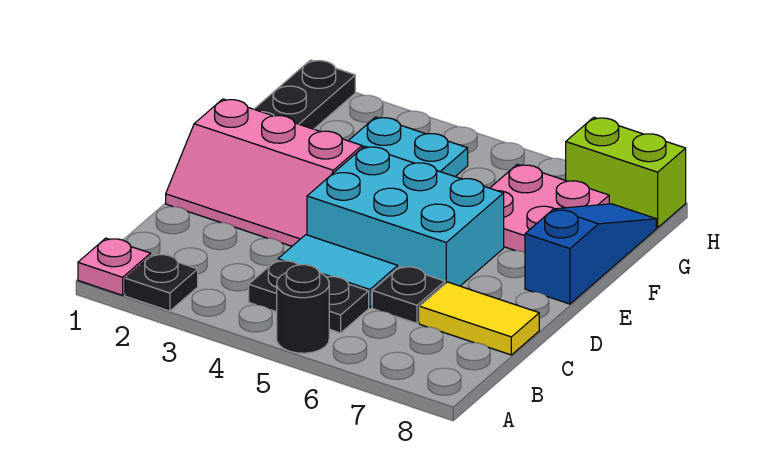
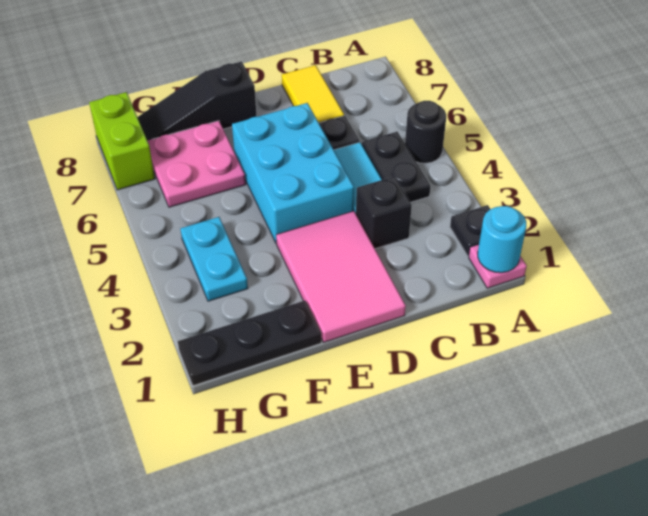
none -> cyan round brick A1 level 2
none -> black brick C3 level 1
pink slope D1:E3 level 1 top E -> pink tile D1:E3 level 1
blue slope E8:G8 level 1 top E -> black slope E8:G8 level 1 top E

